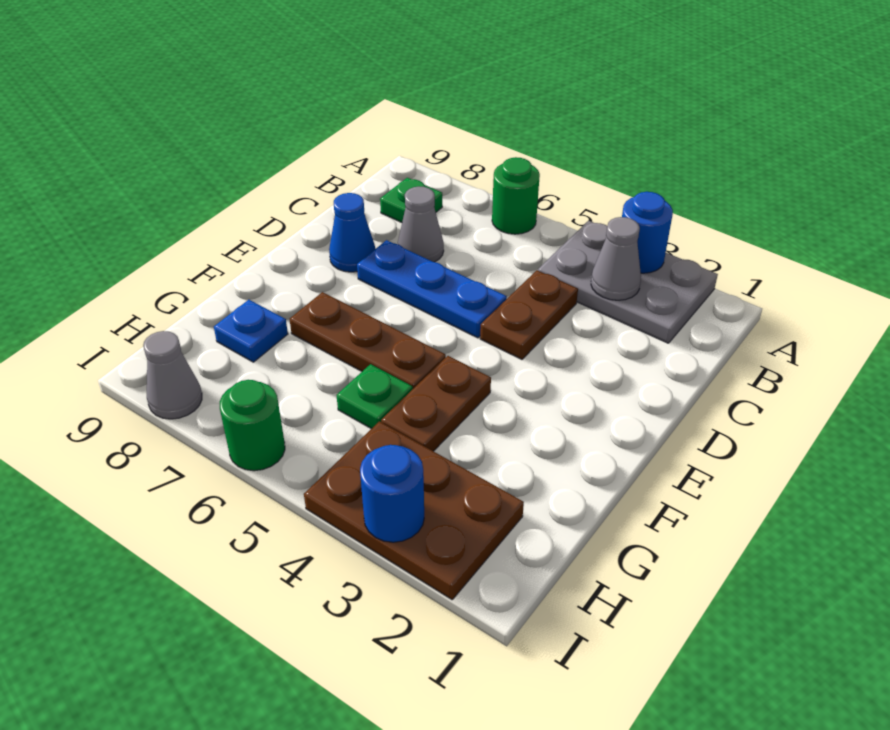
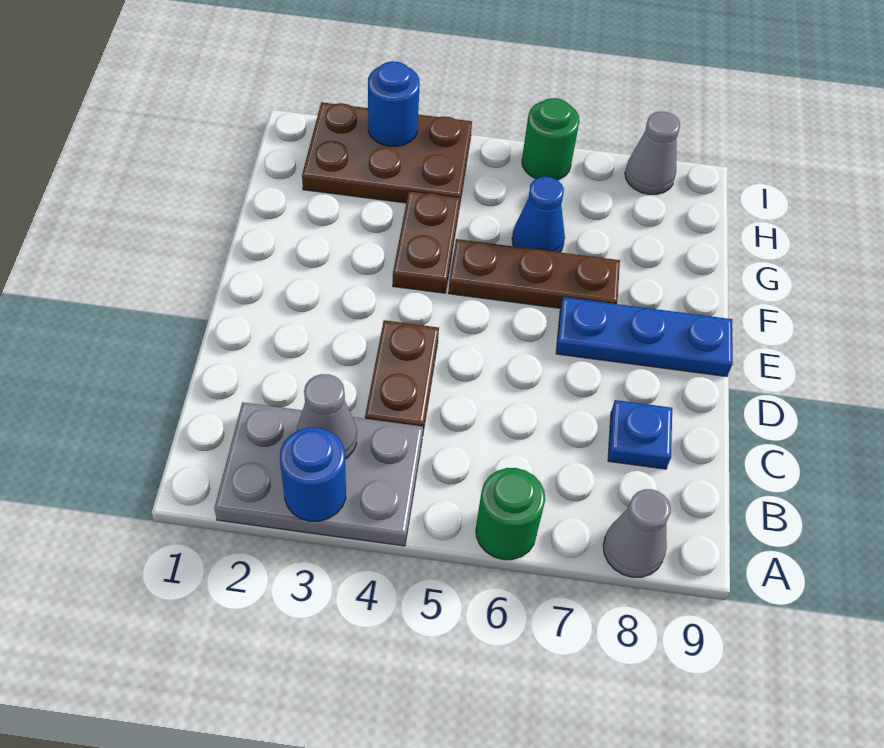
green plate B8 level 1 -> none
grey cone C7 level 1 -> grey cone A8 level 1
blue plate D5:D7 level 1 -> blue plate E7:E9 level 1
blue cone D8 level 1 -> blue cone G6 level 1
green plate G5 level 1 -> none
blue plate G8 level 1 -> blue plate C8 level 1

